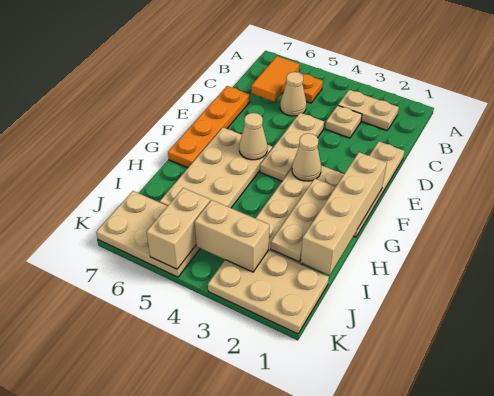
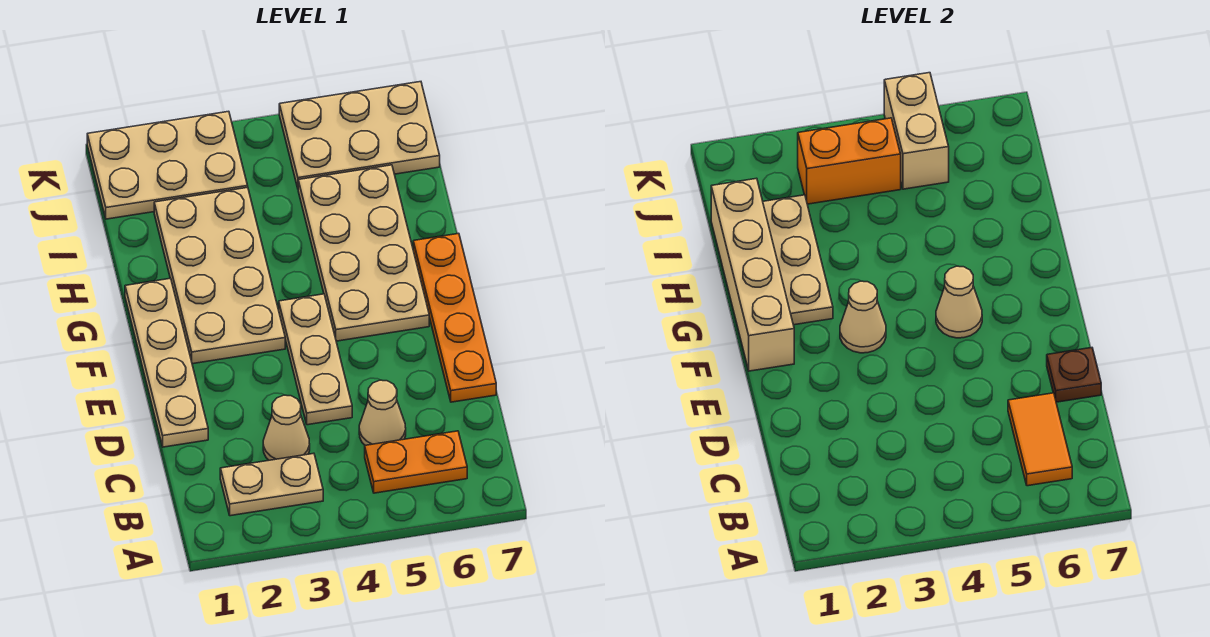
tan plate C3 level 1 -> tan cone C3 level 1
none -> brown plate D7 level 2
tan brick J3:J4 level 2 -> orange brick J3:J4 level 2

